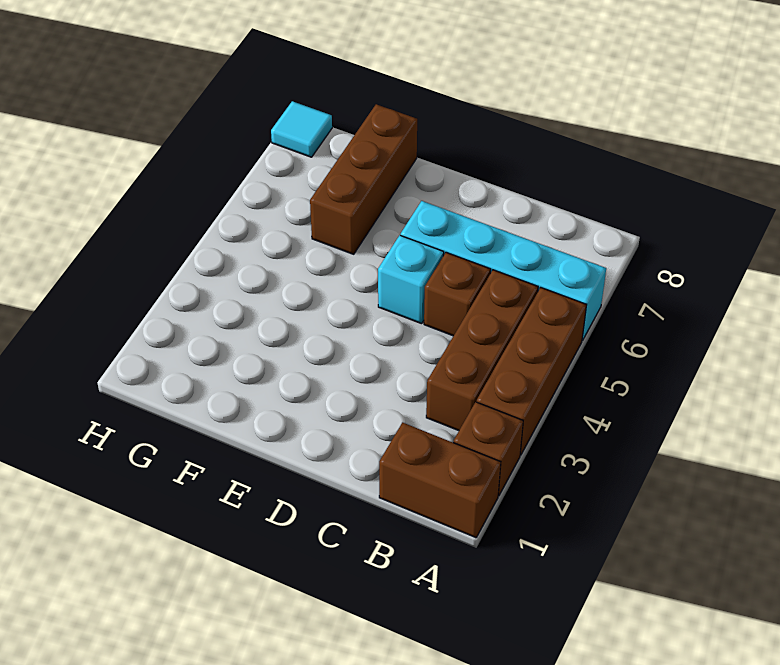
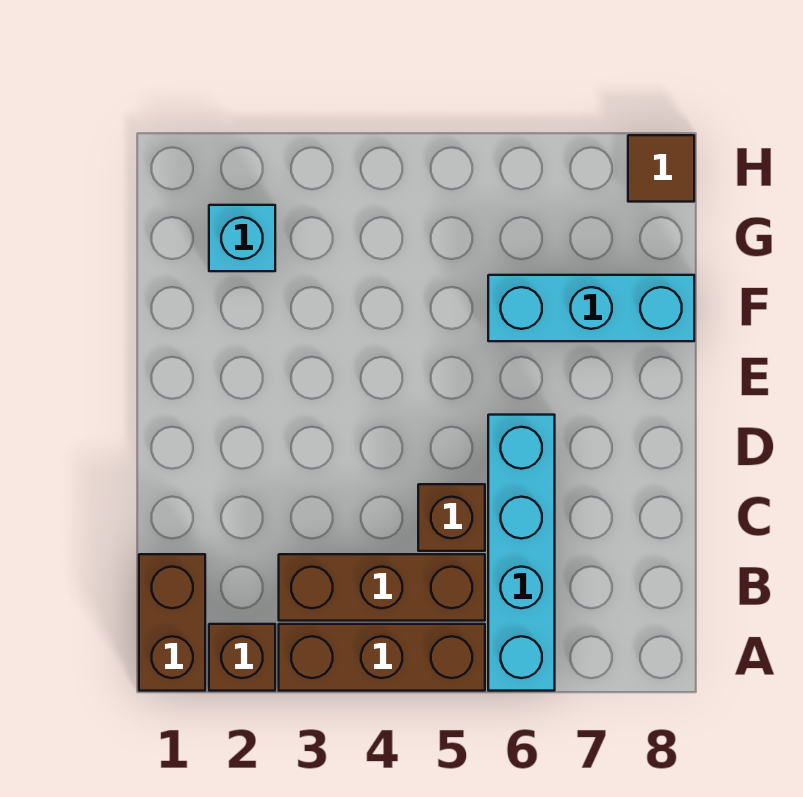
cyan brick D5 level 1 -> cyan brick G2 level 1
brown brick F6:F8 level 1 -> cyan brick F6:F8 level 1
cyan tile H8 level 1 -> brown tile H8 level 1

